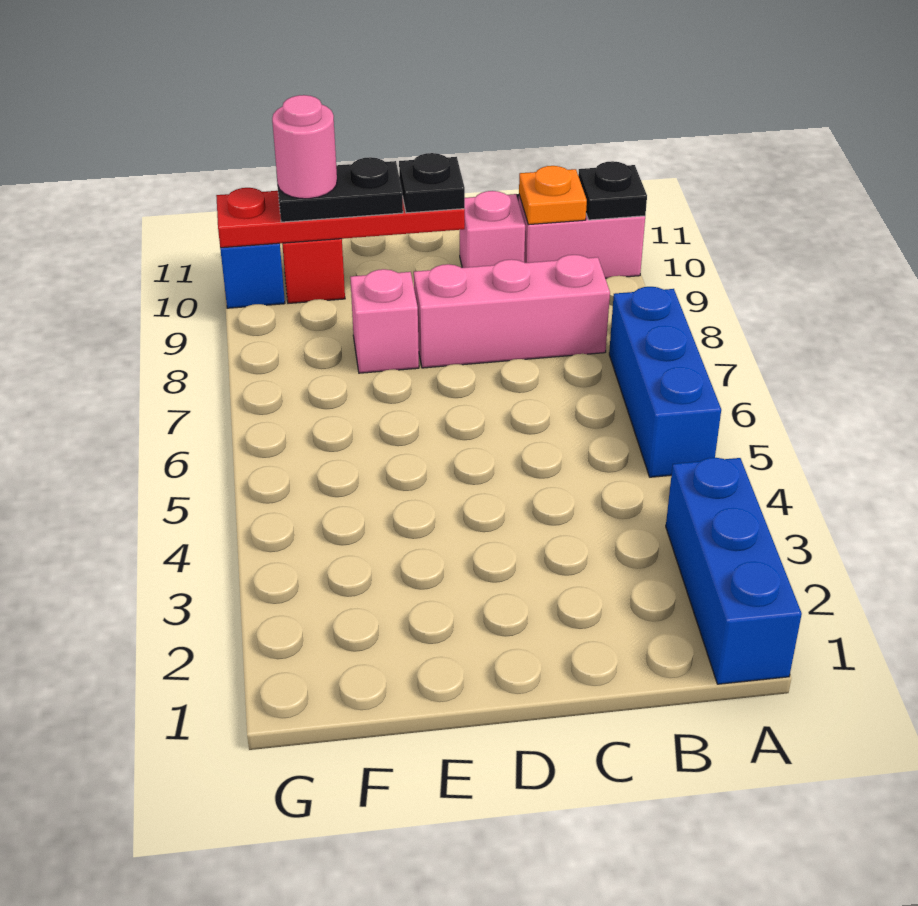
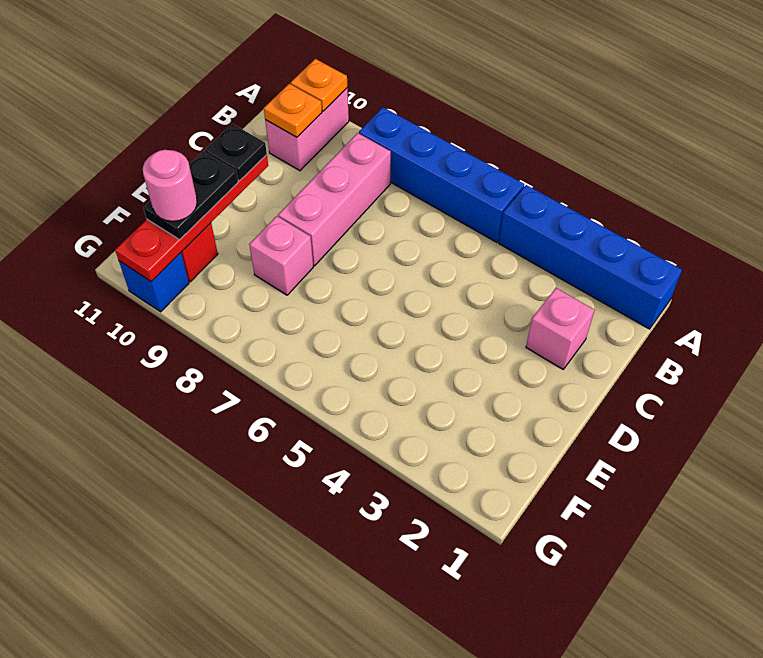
blue brick A1:A3 level 1 -> blue brick A1:A4 level 1
blue brick A5:A7 level 1 -> blue brick A5:A8 level 1
black plate A10 level 2 -> orange plate A10 level 2
pink brick C10 level 1 -> pink brick C2 level 1

